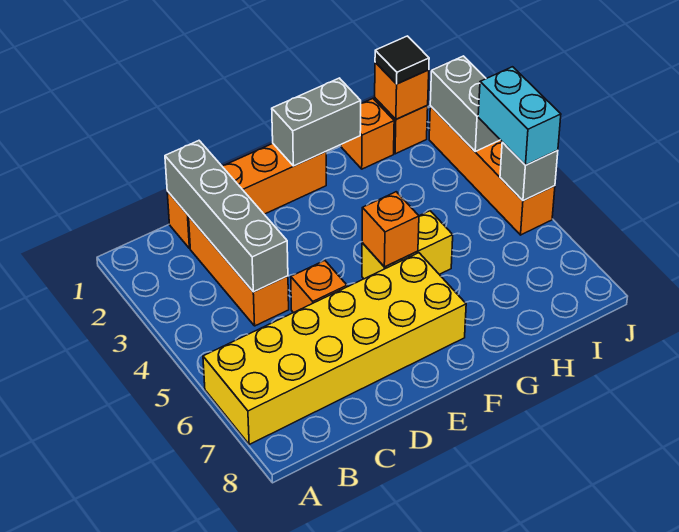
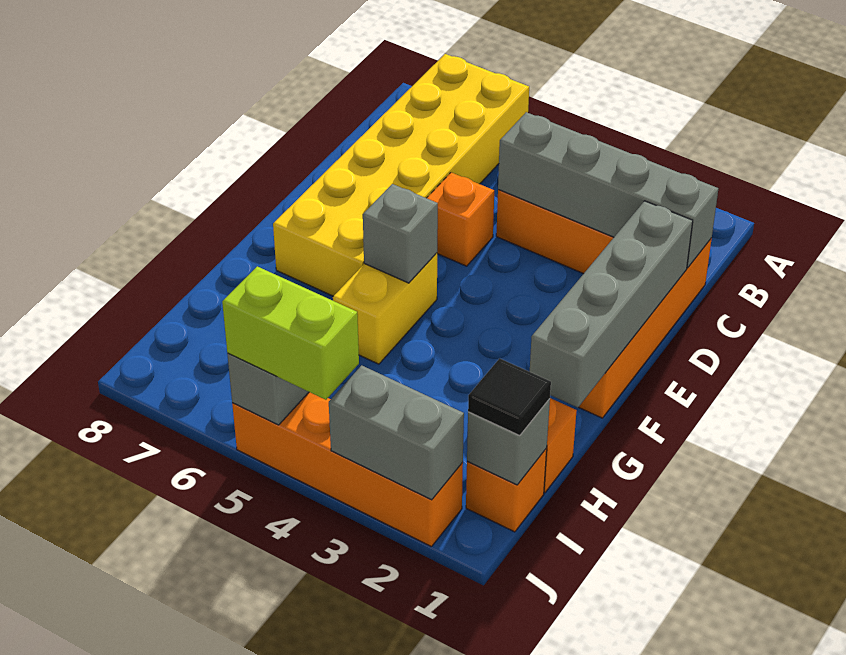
grey brick F1:G1 level 2 -> grey brick D1:G1 level 2
orange brick F5 level 2 -> grey brick F5 level 2
orange brick I1 level 2 -> grey brick I1 level 2
cyan brick J4:J5 level 3 -> lime brick J4:J5 level 3

